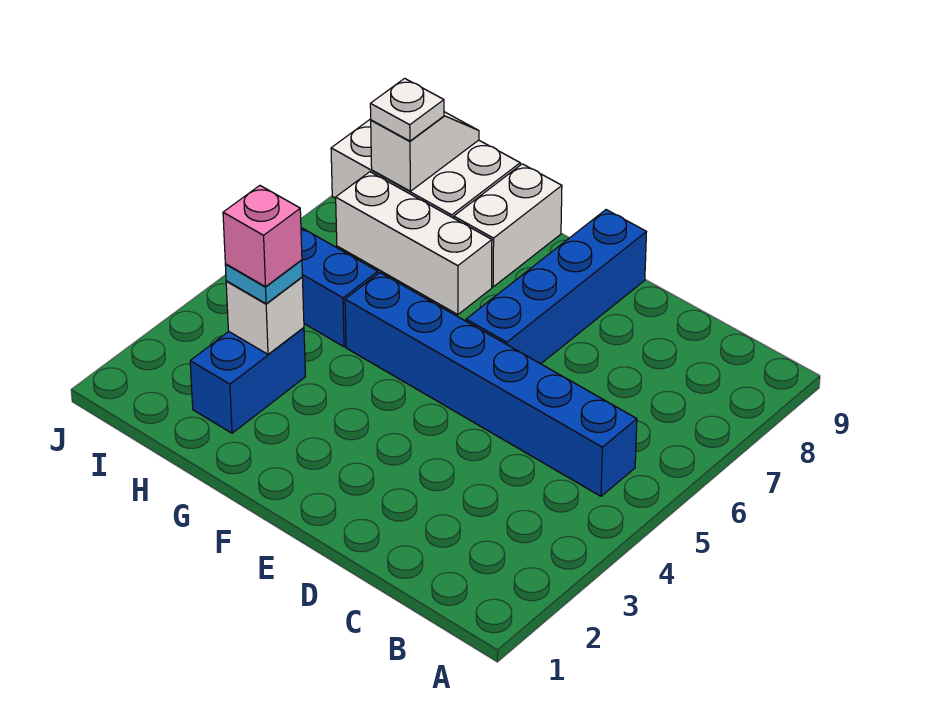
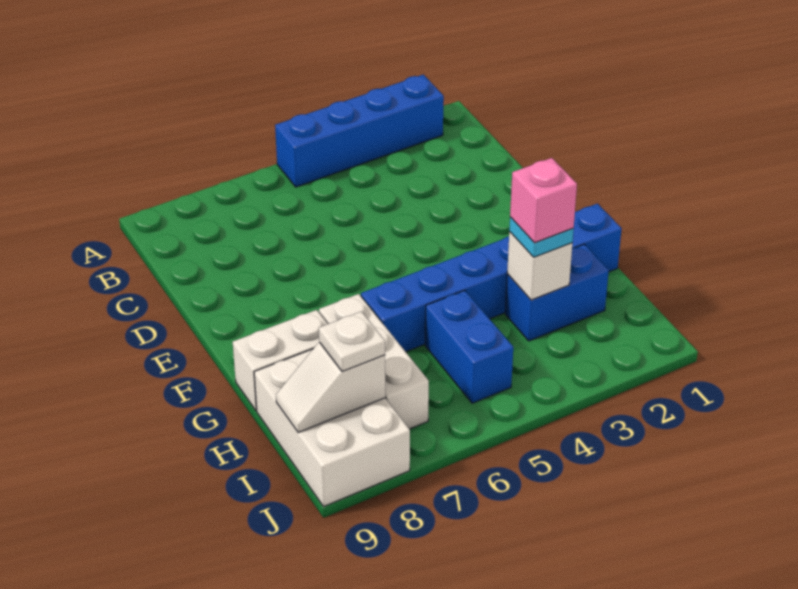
blue brick B5:G5 level 1 -> blue brick G1:G6 level 1
blue brick E6:E9 level 1 -> blue brick A2:A5 level 1

